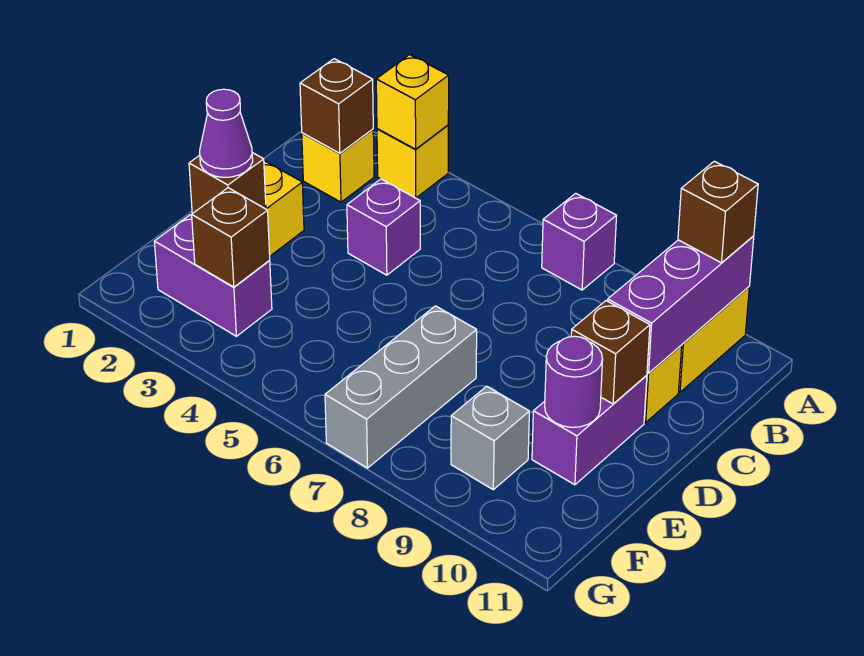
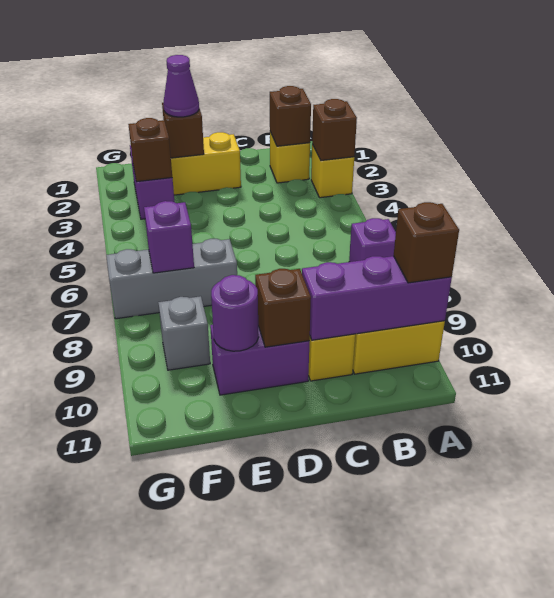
yellow brick A3 level 2 -> brown brick A3 level 2
purple brick C4 level 1 -> purple brick F7 level 2

